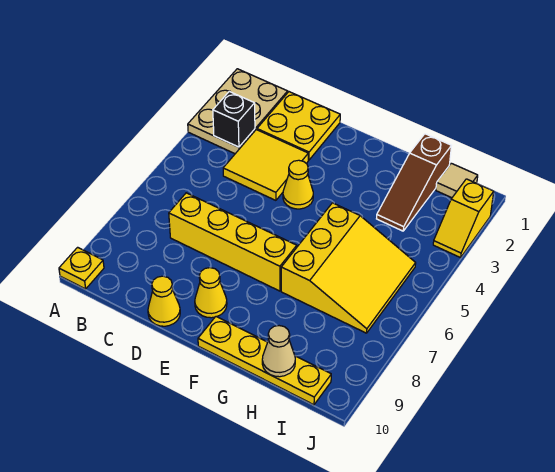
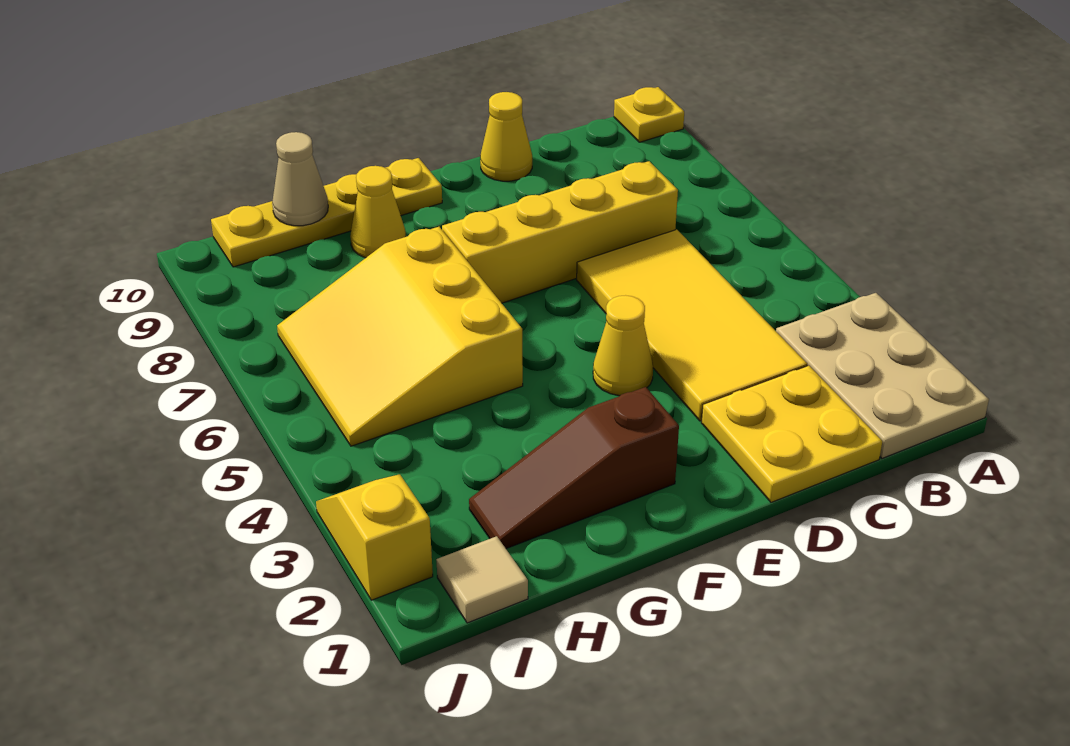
black brick B3 level 2 -> none
yellow tile C3:D4 level 1 -> yellow tile C3:D6 level 1
yellow cone E9 level 1 -> yellow cone G9 level 1
brown slope H1:H3 level 1 top 1 -> brown slope F2:H2 level 1 top F

